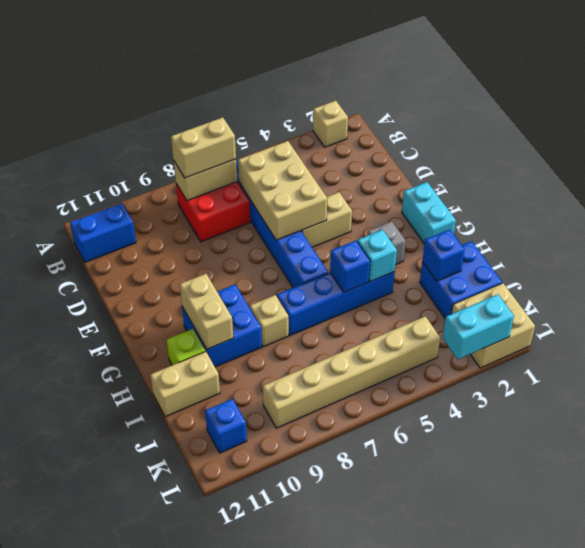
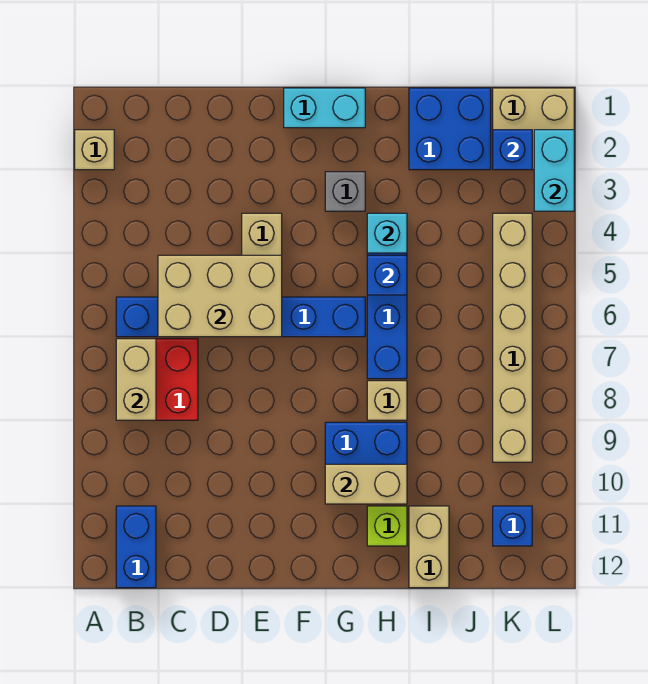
tan brick B7:B8 level 3 -> none
blue brick I2 level 2 -> blue brick K2 level 2

